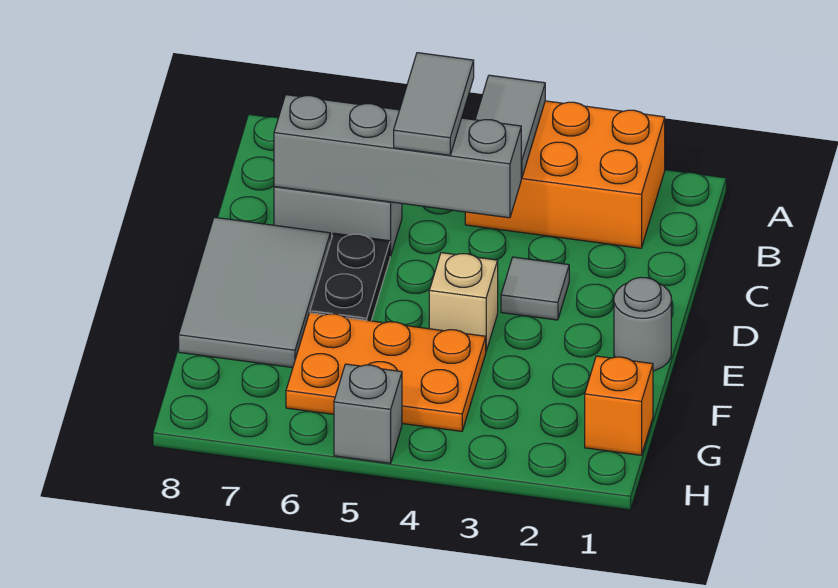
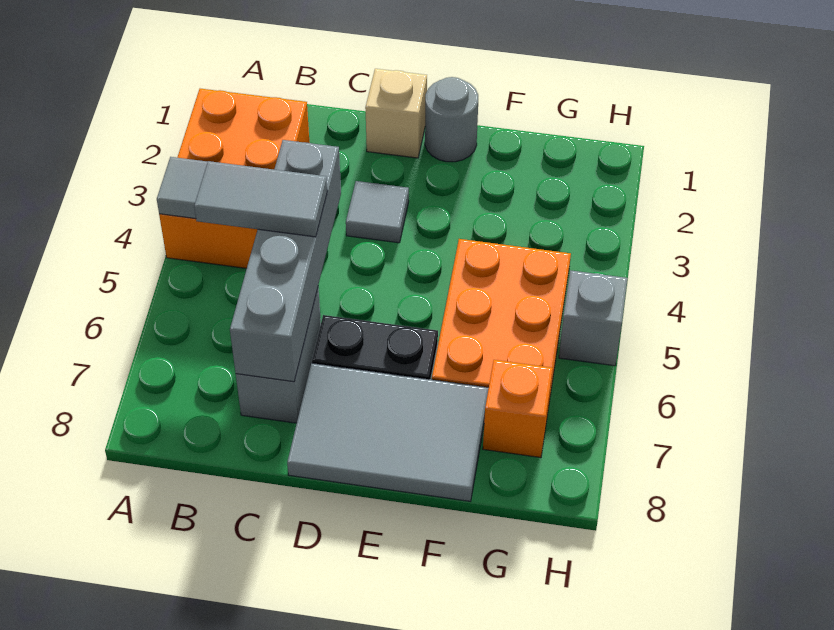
tan brick E4 level 1 -> tan brick D1 level 1
orange brick G1 level 1 -> orange brick G7 level 1

